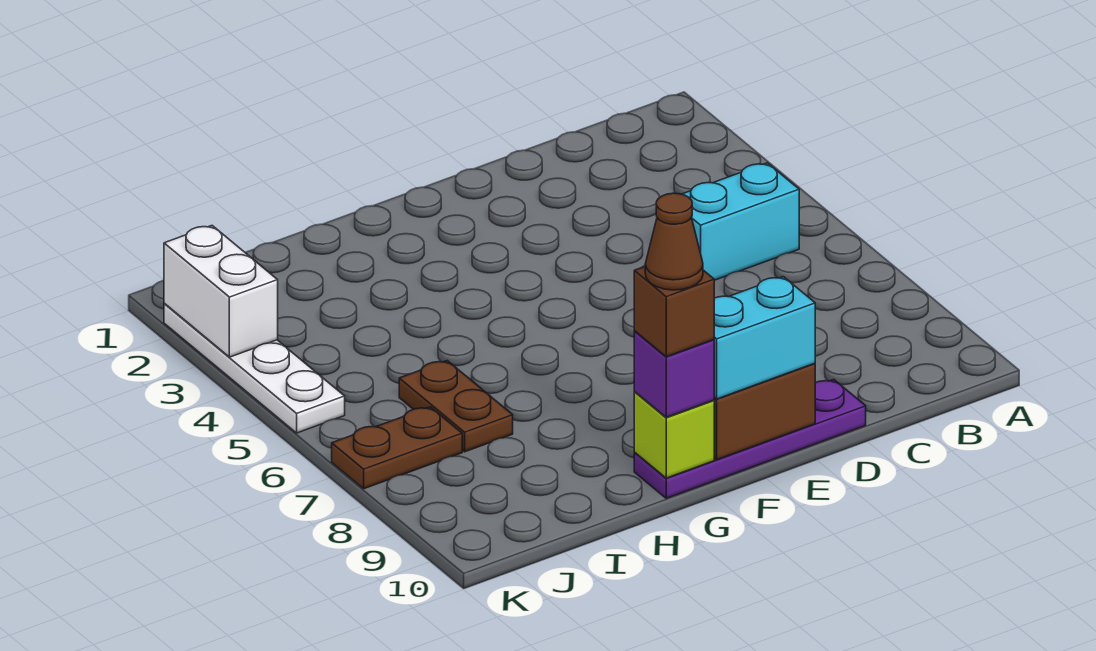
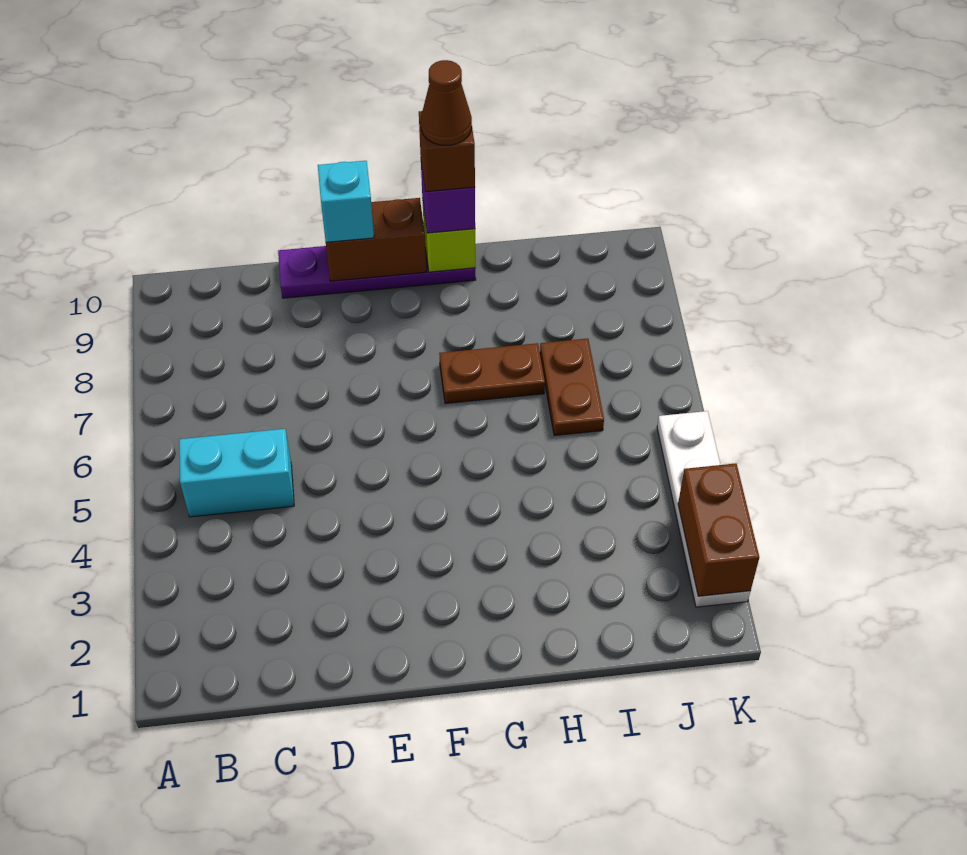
cyan brick E10:F10 level 3 -> cyan brick E10 level 3
brown plate J7:K7 level 1 -> brown plate G7:H7 level 1
white brick K2:K3 level 2 -> brown brick K2:K3 level 2

